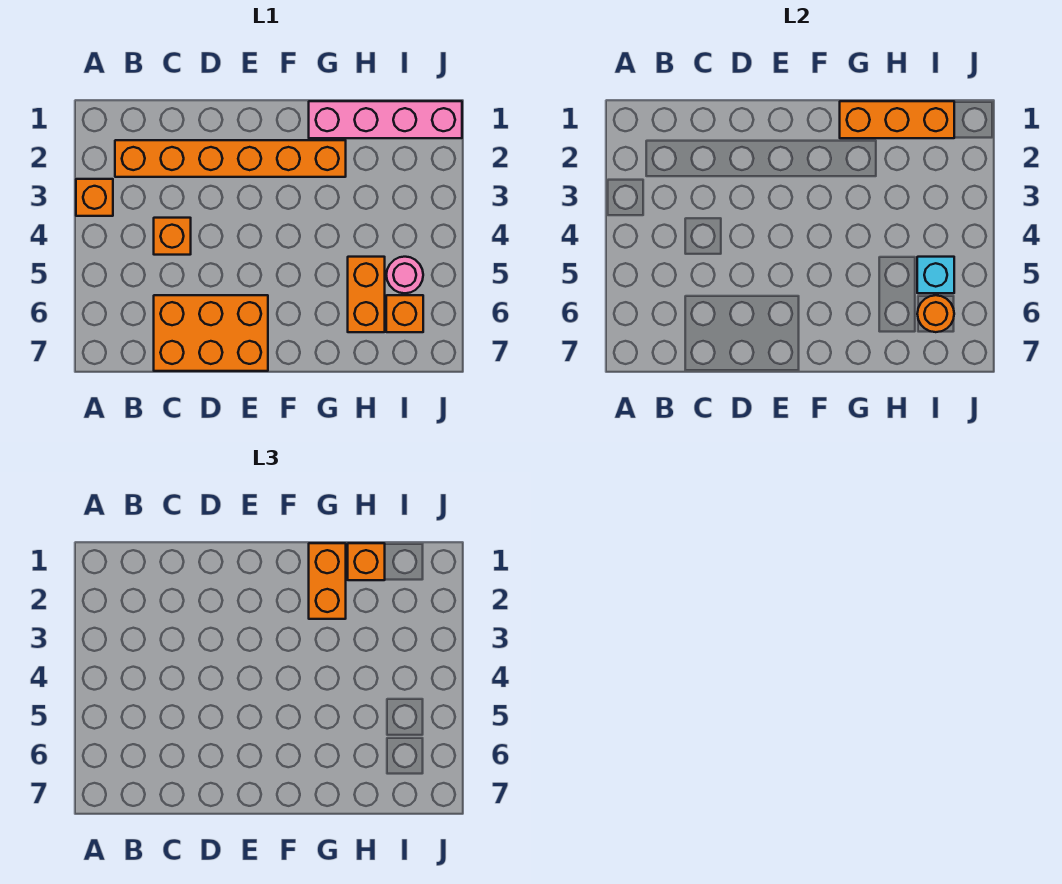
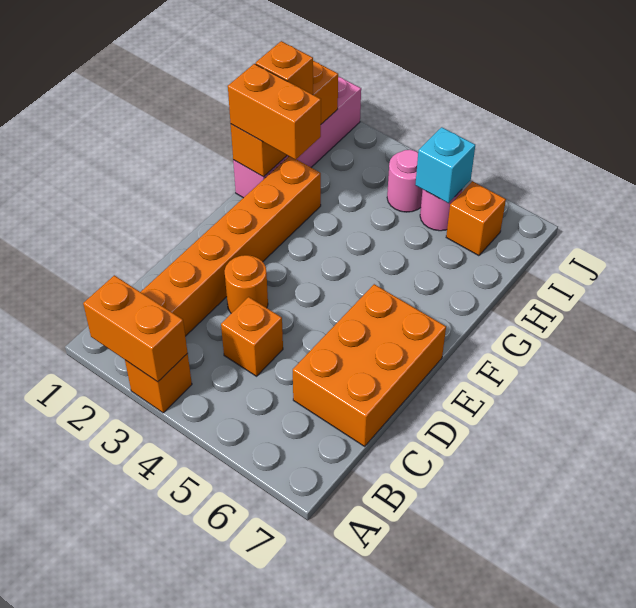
orange brick H5:H6 level 1 -> orange brick A2:A3 level 2
none -> pink round brick I4 level 1
orange round brick I6 level 2 -> orange round brick D3 level 1

